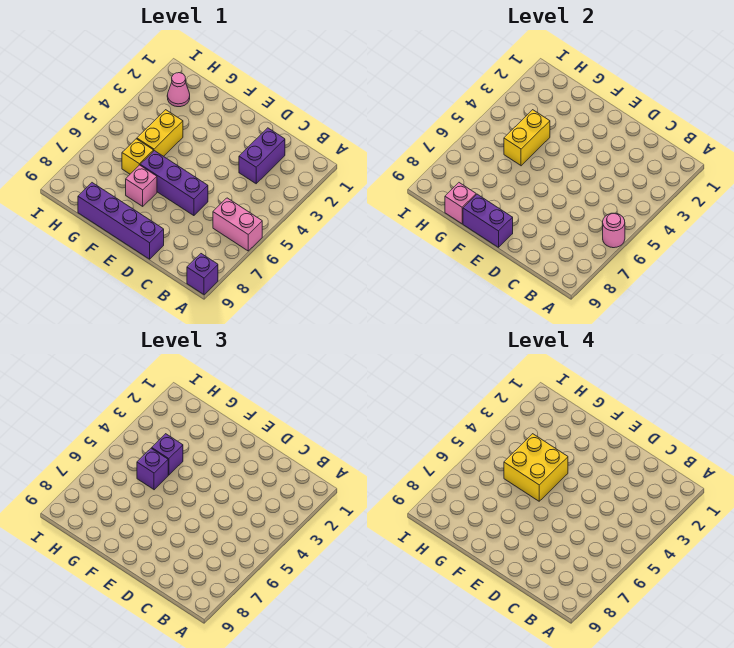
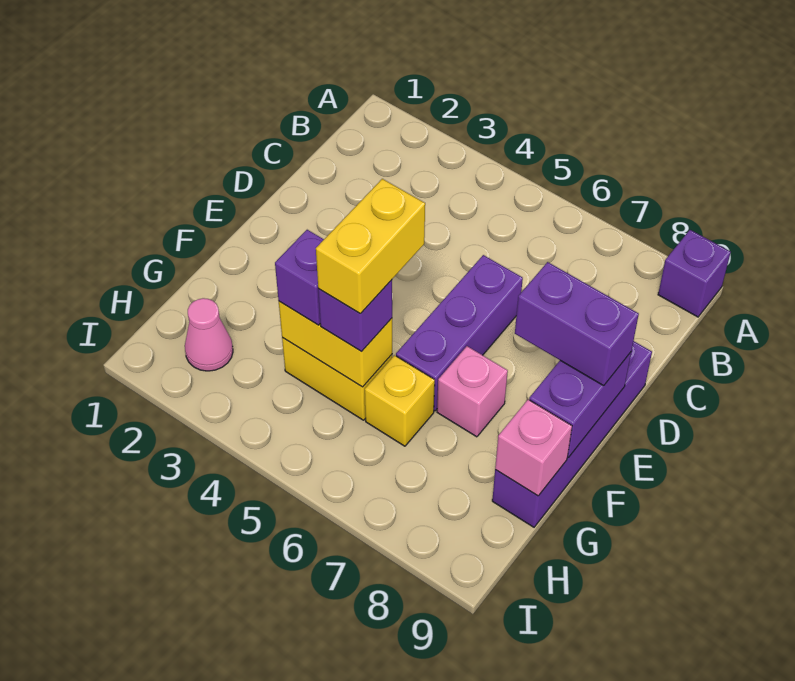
pink brick A6:B6 level 1 -> none
pink round brick A6 level 2 -> none
purple brick C2:C3 level 1 -> purple brick E8:E9 level 3
yellow brick F4:G5 level 4 -> yellow brick F5:G5 level 4

